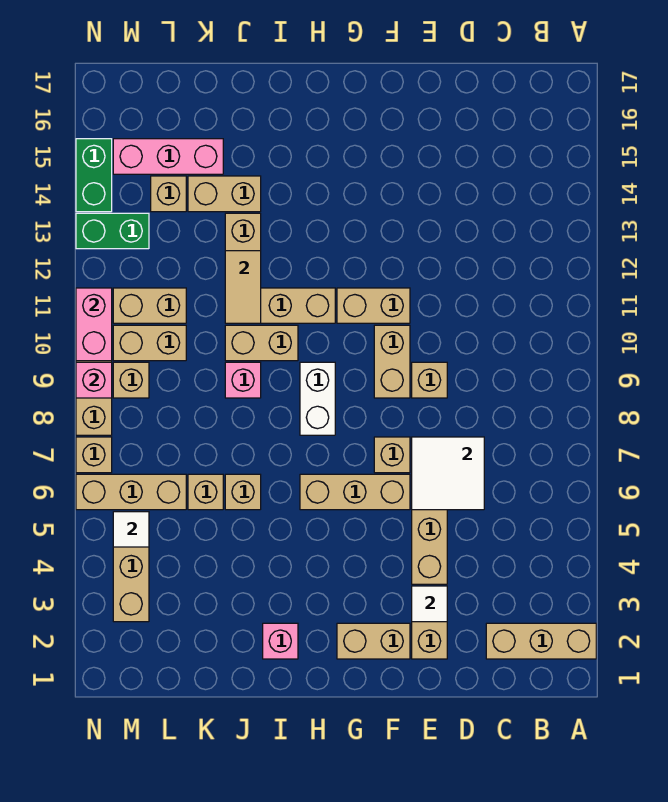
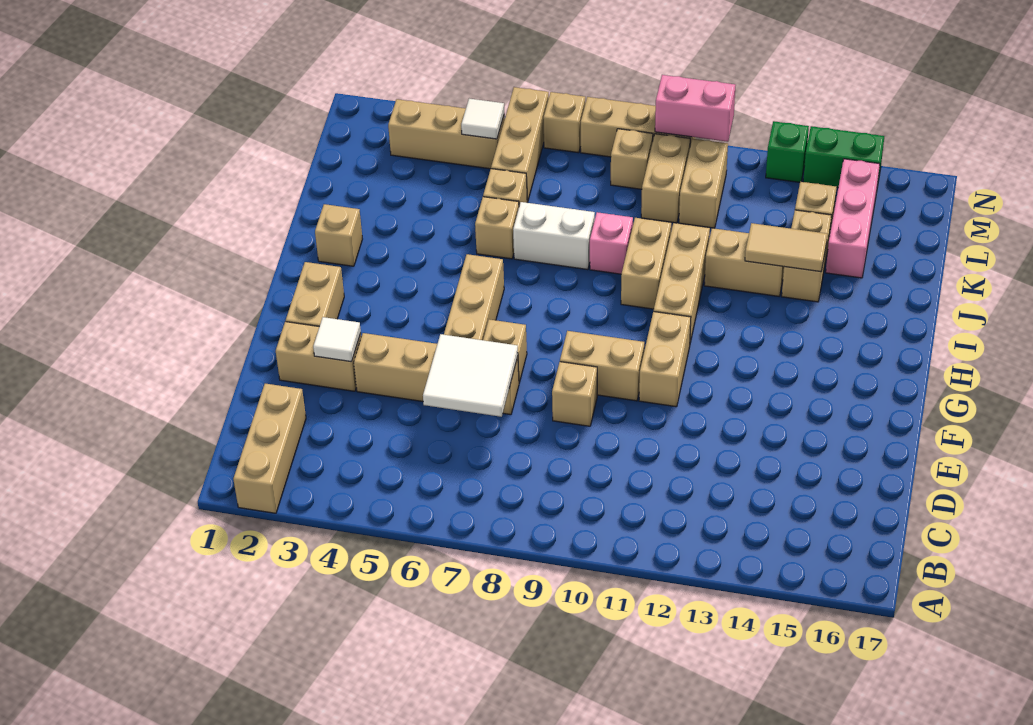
white brick H8:H9 level 1 -> white brick J7:J8 level 1
pink brick I2 level 1 -> tan brick I2 level 1
tan tile J11:J12 level 2 -> tan tile J13:J14 level 2
green brick M13:N13 level 1 -> green brick N13 level 1
pink brick N9 level 2 -> none

